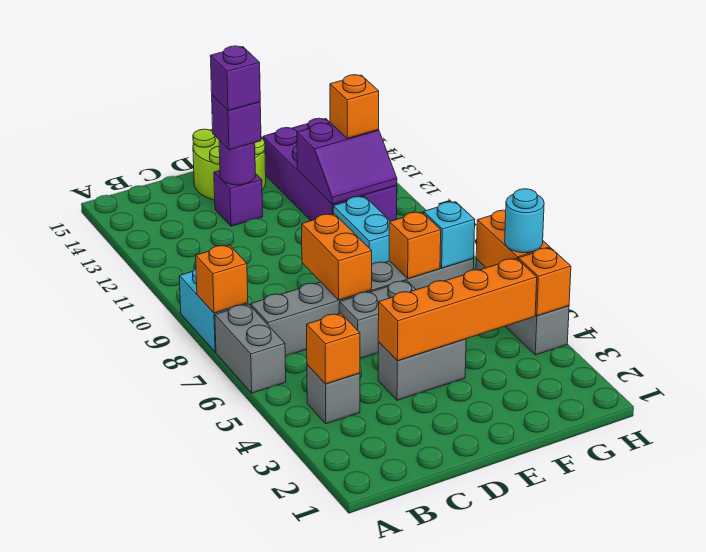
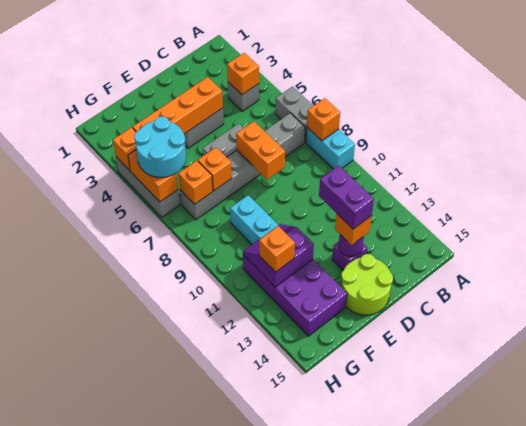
purple brick D13 level 3 -> orange brick D13 level 3
purple brick D13 level 4 -> purple brick D12:D13 level 4
cyan brick G7 level 2 -> orange brick G7 level 2
cyan round brick H5 level 3 -> cyan round brick G5:H6 level 3

